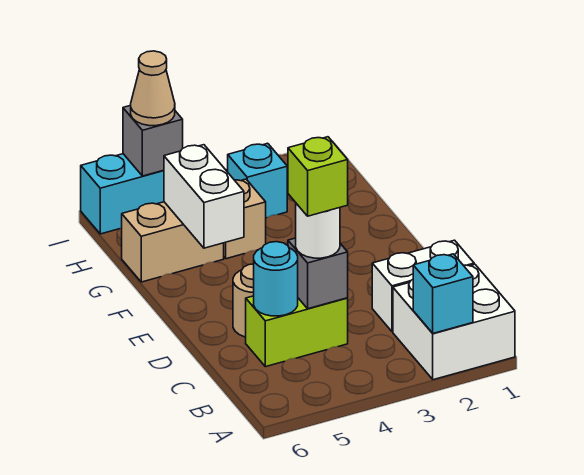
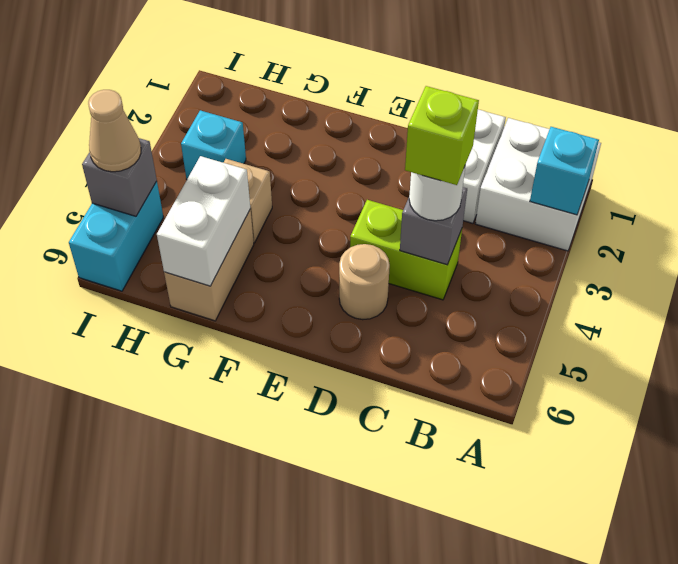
lime brick C4:C5 level 1 -> lime brick C4:D4 level 1
cyan round brick C5 level 2 -> none
white brick F5:G5 level 2 -> white brick G5:G6 level 2

